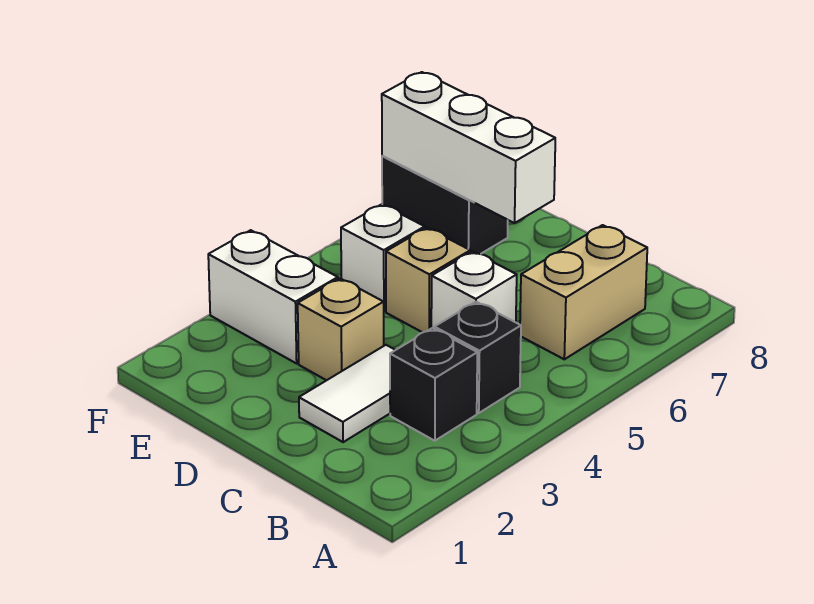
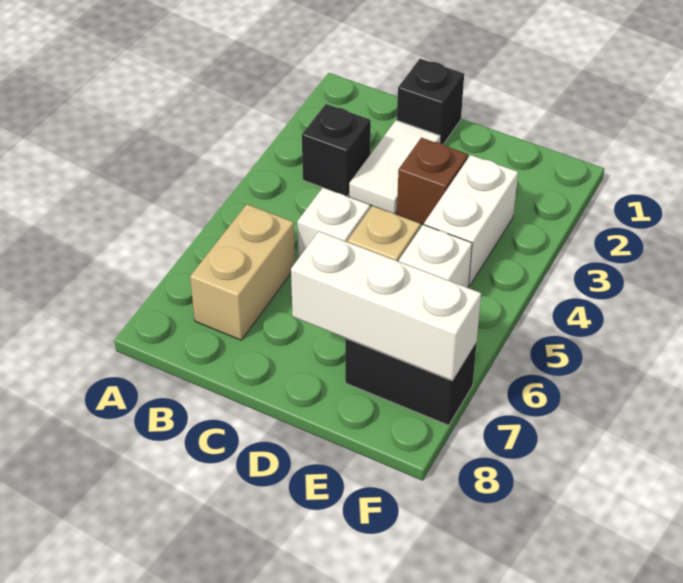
black brick B4 level 1 -> black brick C1 level 1
tan brick D3 level 1 -> brown brick D3 level 1
white brick E3:F3 level 1 -> white brick E3:E4 level 1

